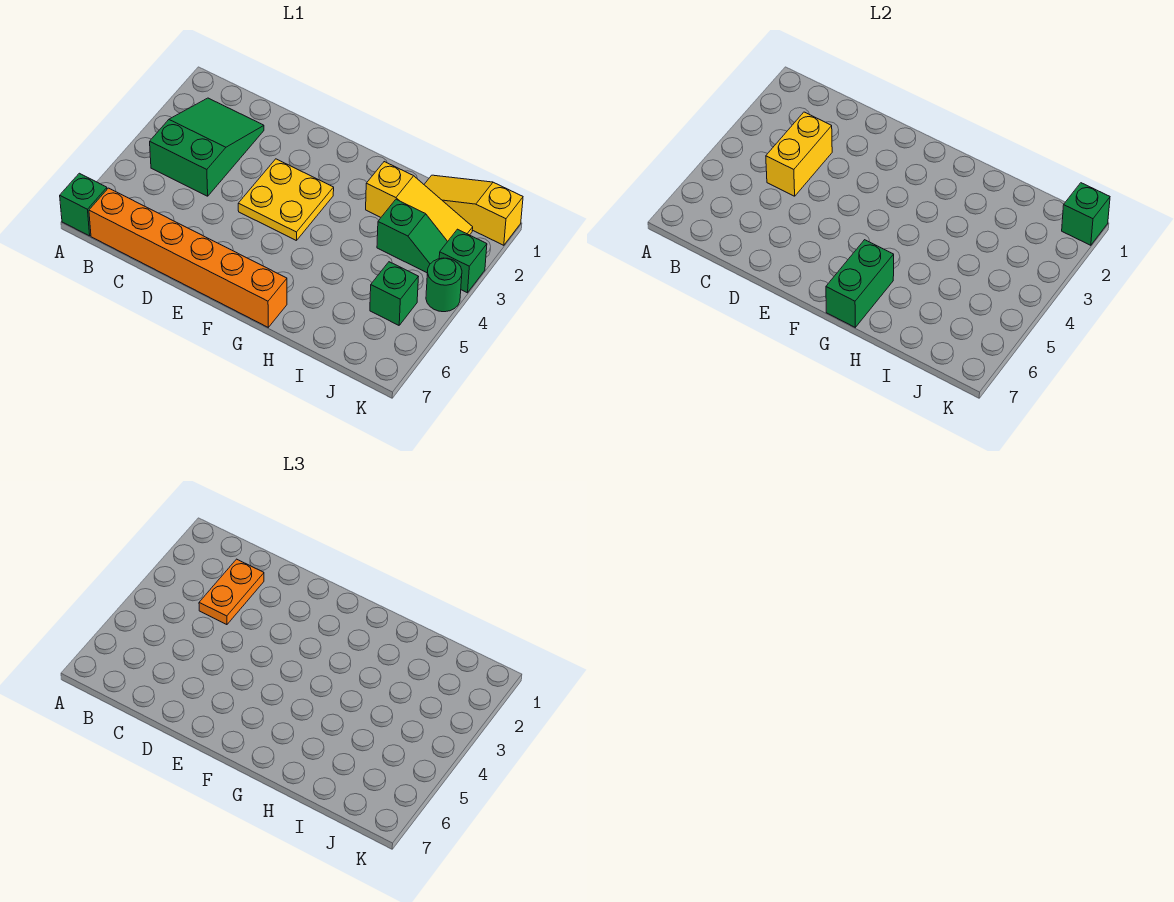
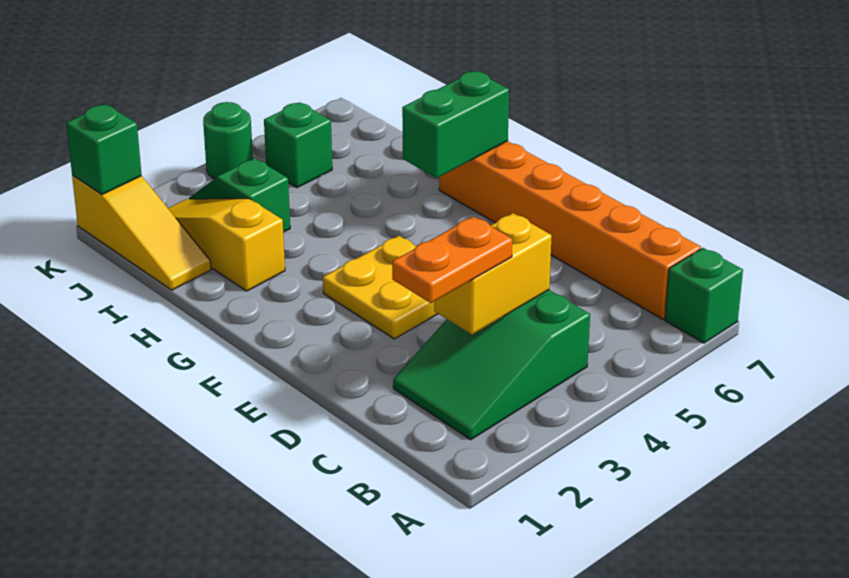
green brick K3 level 1 -> none

